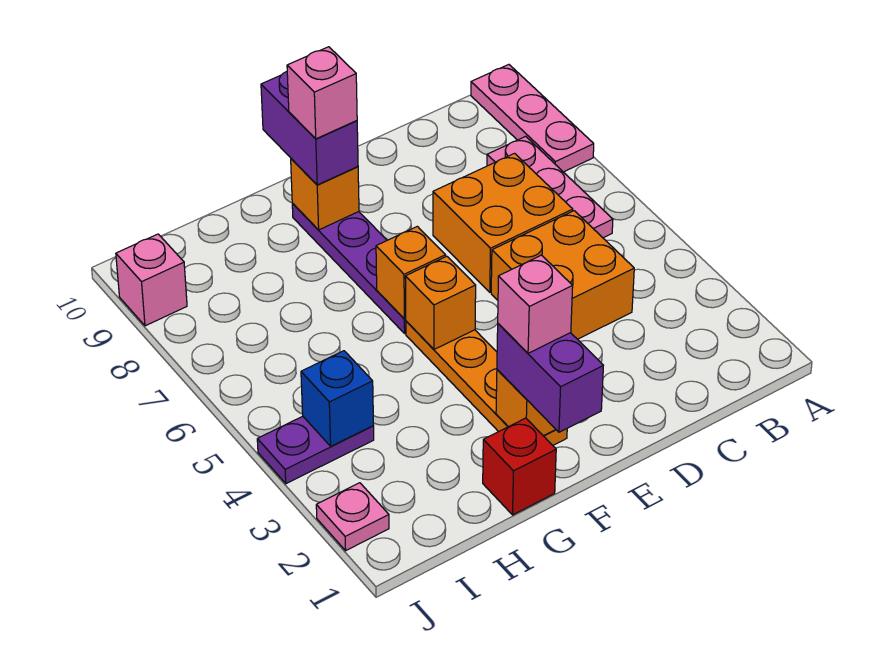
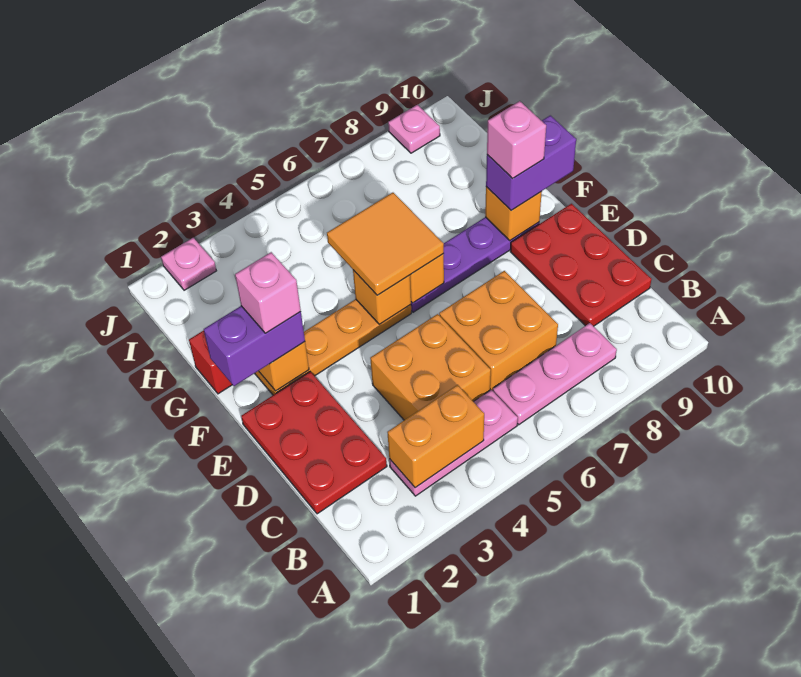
pink plate A8:A10 level 1 -> pink plate B3:B5 level 1
none -> orange brick B3:B4 level 2
none -> red plate C1:E2 level 1
none -> red plate C9:E10 level 1
none -> orange tile F5:G6 level 3
purple plate I4:J4 level 1 -> none
blue brick I4 level 2 -> none
pink brick J9 level 1 -> pink plate J9 level 1

